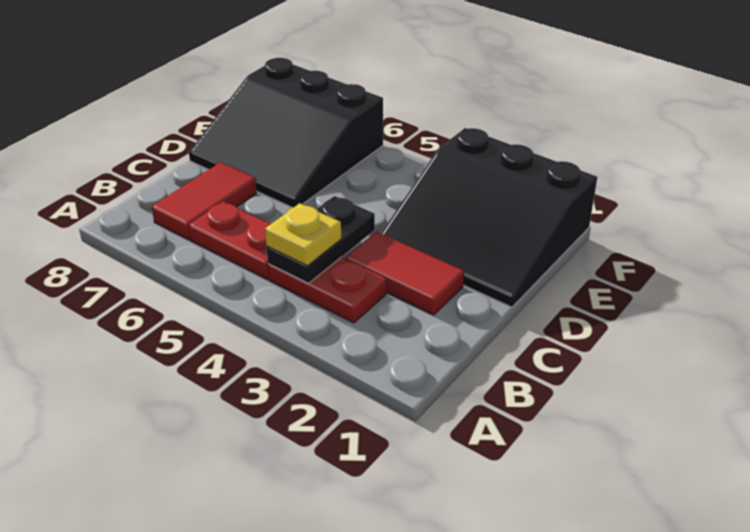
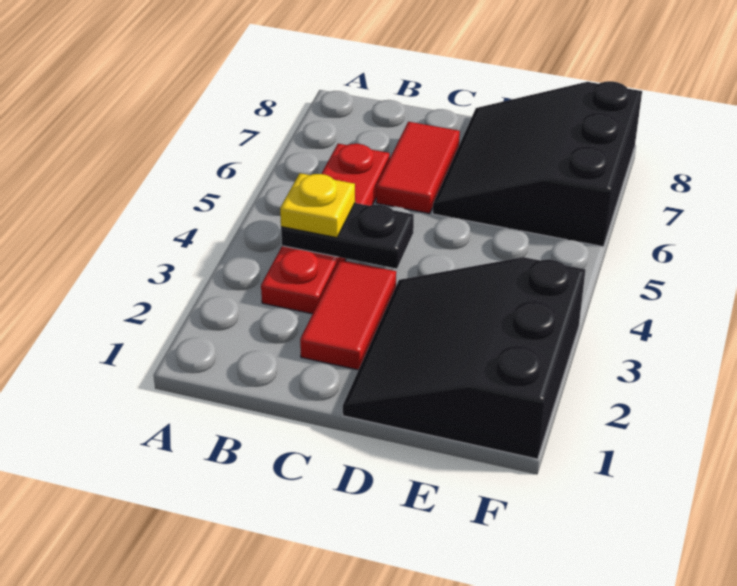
red tile B7:C7 level 1 -> red tile C6:C7 level 1

